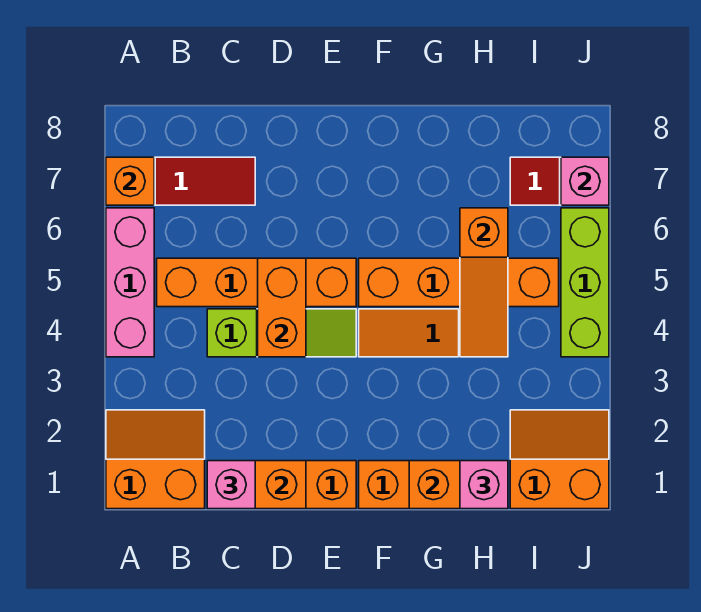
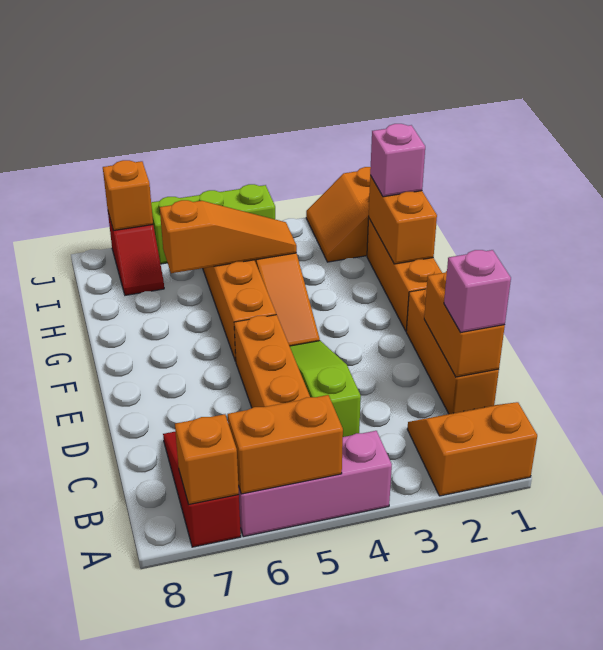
orange slope A1:B2 level 1 top 1 -> orange slope A1:B2 level 1 top A
orange brick D4:D5 level 2 -> orange brick A5:A6 level 2
pink brick J7 level 2 -> orange brick J7 level 2

